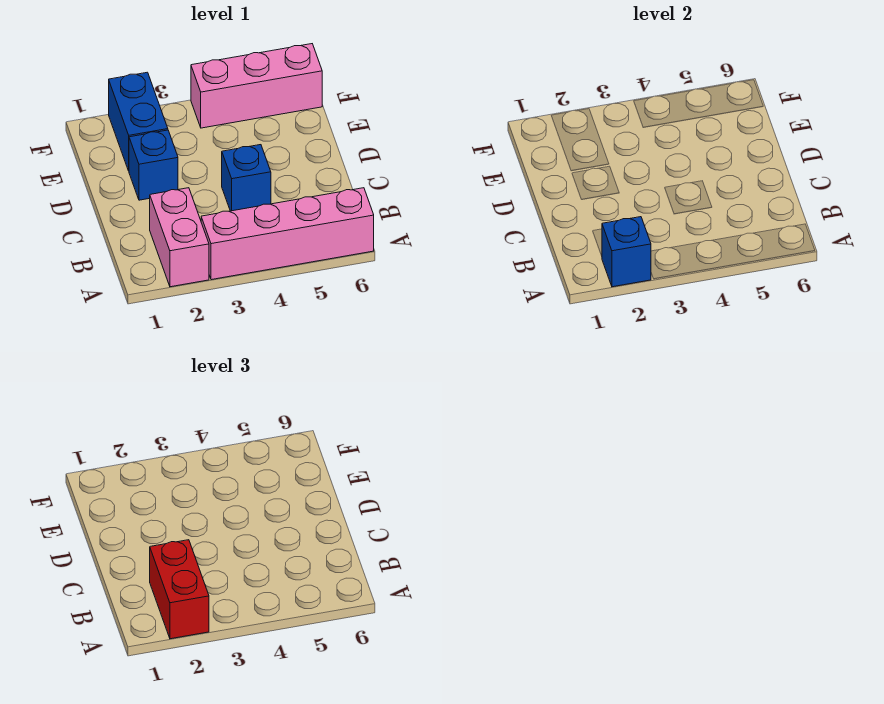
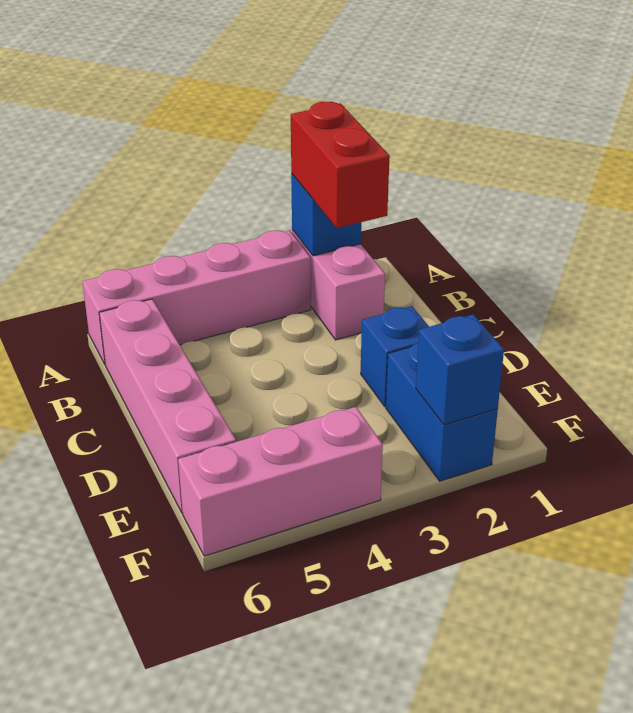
none -> pink brick B6:E6 level 1
blue brick C4 level 1 -> blue brick F2 level 2

